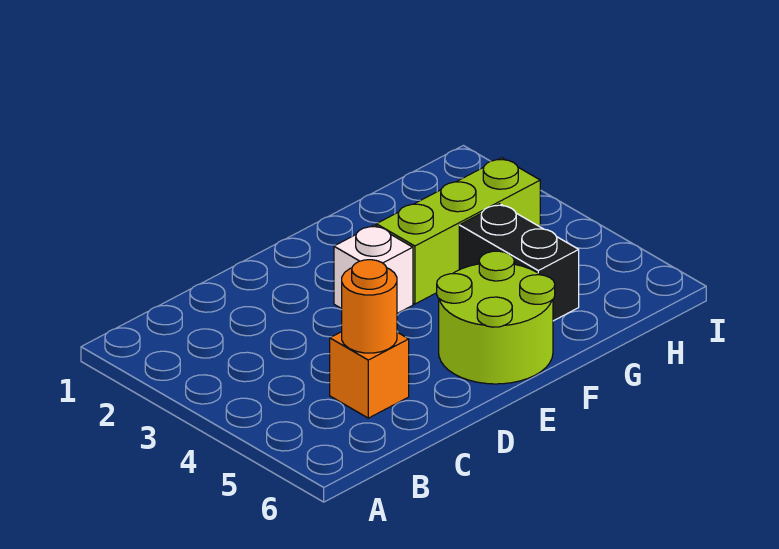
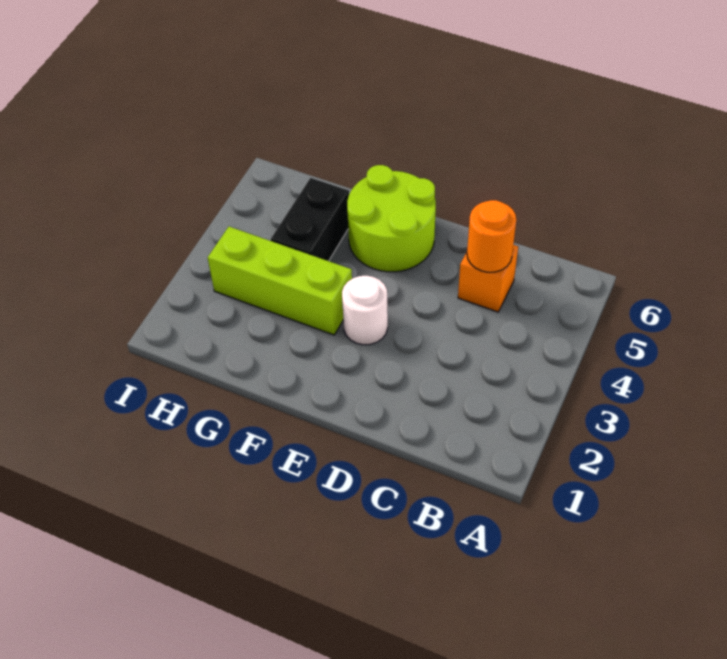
white brick E3 level 1 -> white round brick E3 level 1

